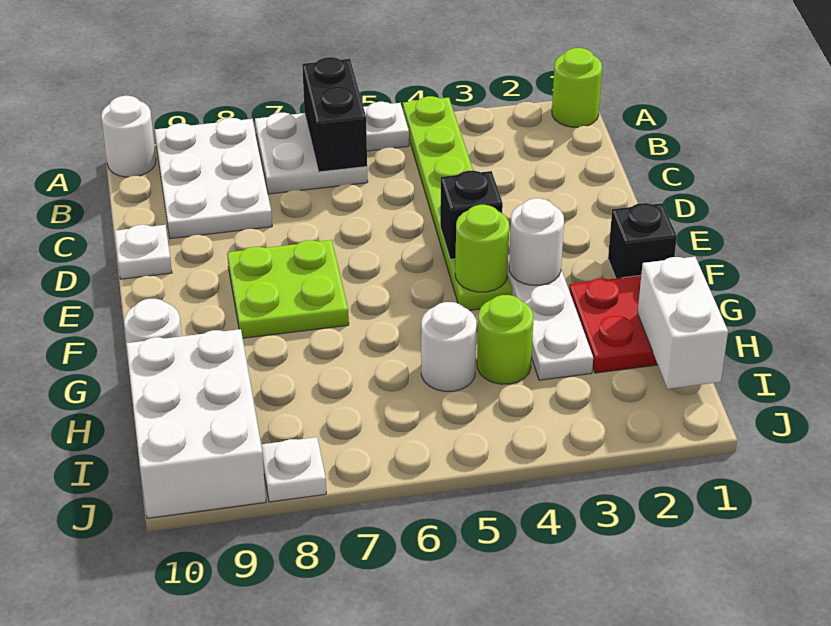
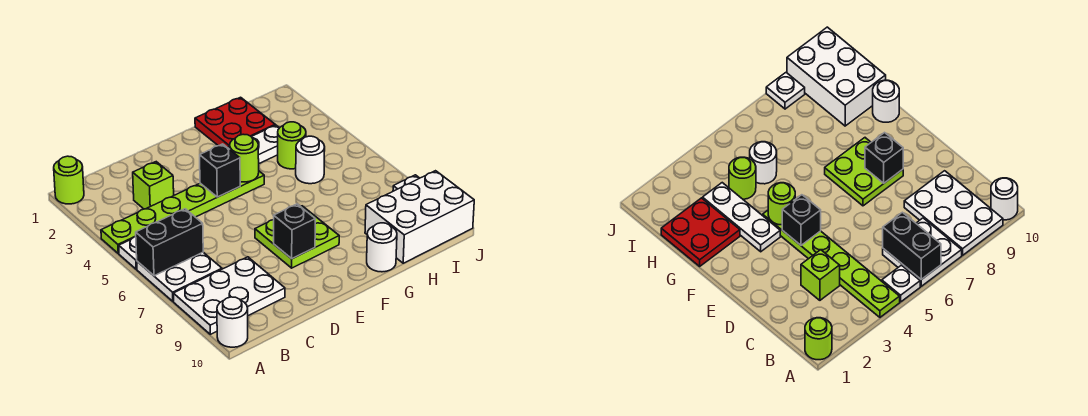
none -> lime brick C3 level 1
white plate D10 level 1 -> none
black brick F1 level 1 -> black brick E8 level 2
white round brick F3 level 2 -> none
white brick H1:I1 level 2 -> none

